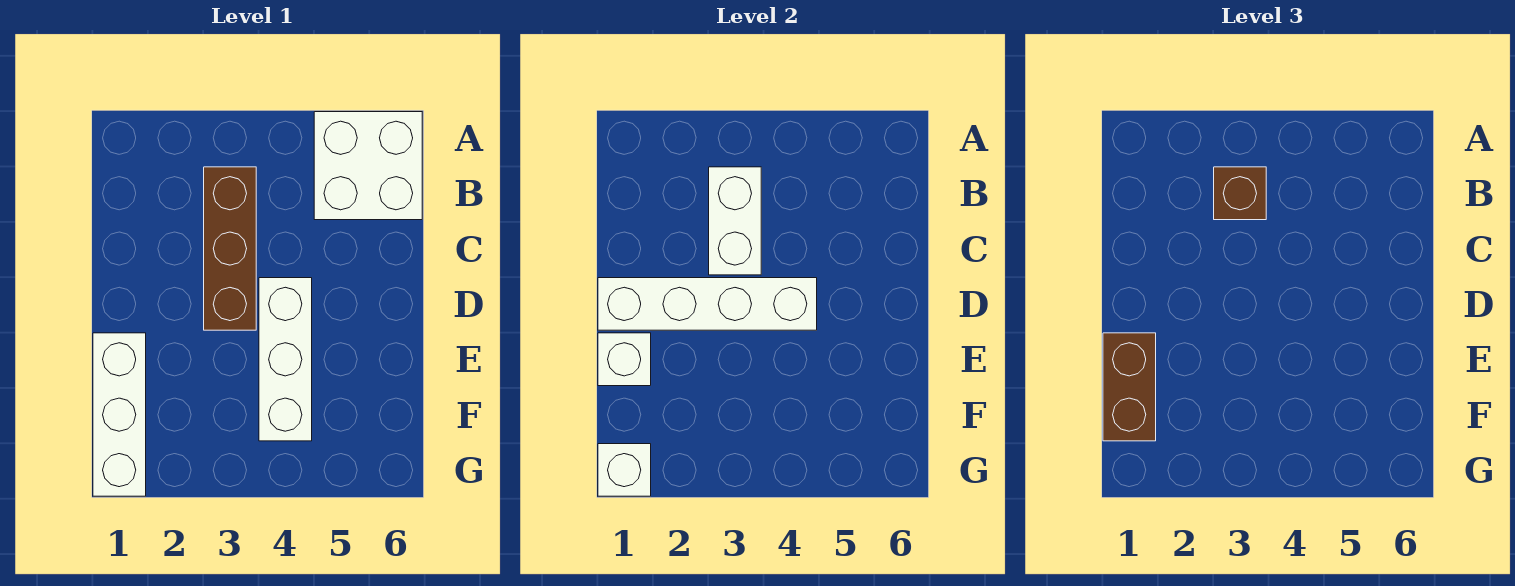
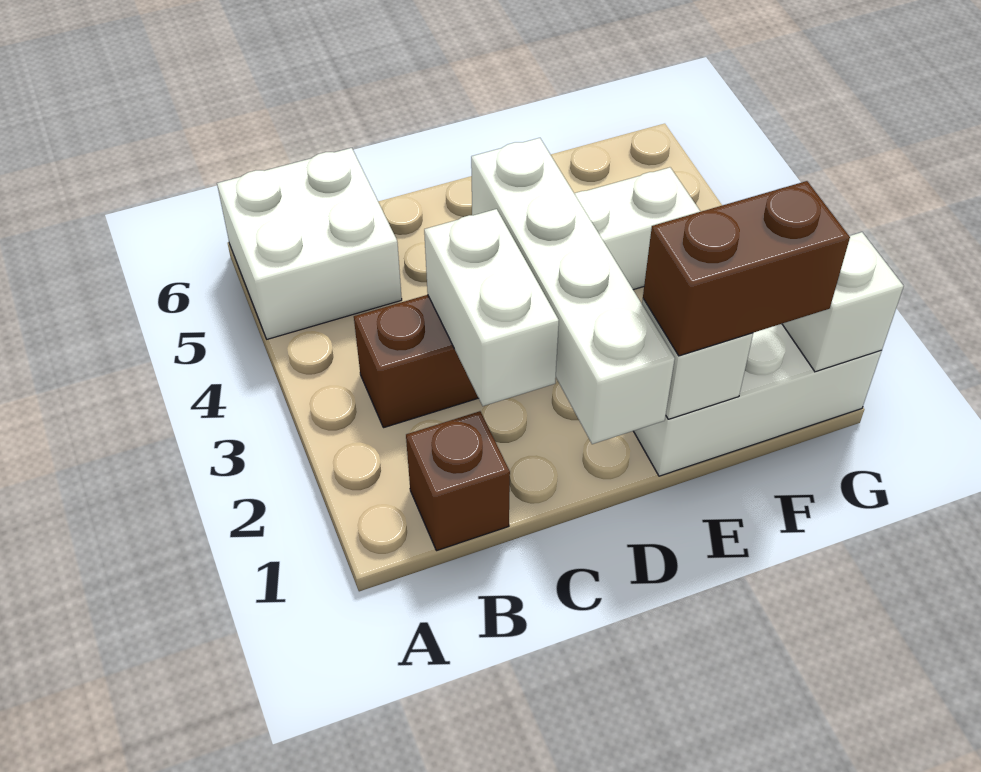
white brick B3:C3 level 2 -> white brick C2:C3 level 2
brown brick B3 level 3 -> brown brick B1 level 1

